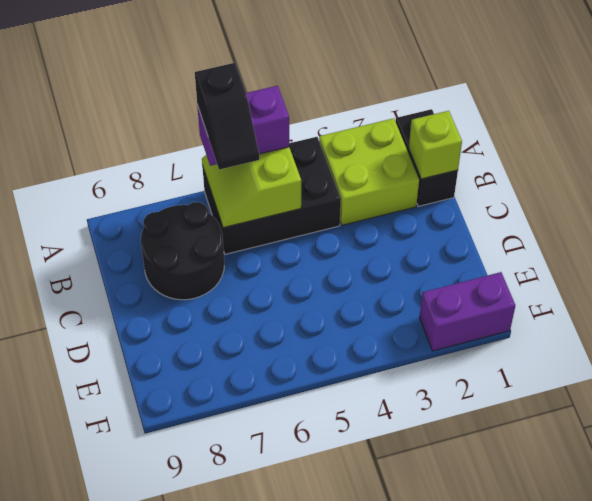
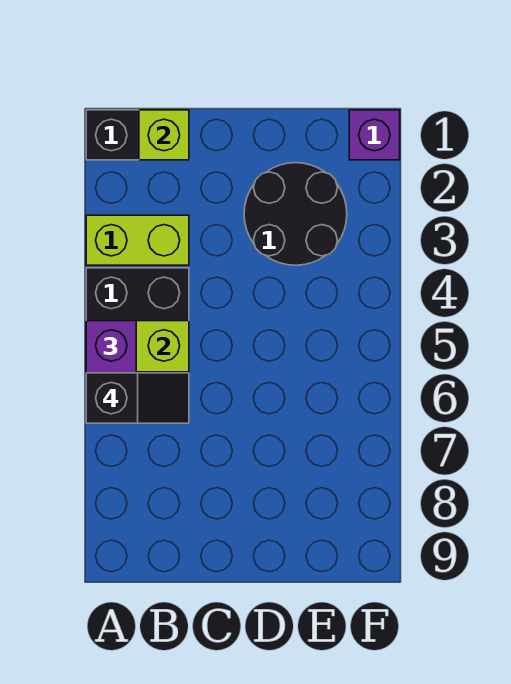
lime brick A2:B3 level 1 -> lime brick A3:B3 level 1
black round brick B7:C8 level 1 -> black round brick D2:E3 level 1
purple brick F1:F2 level 1 -> purple brick F1 level 1

